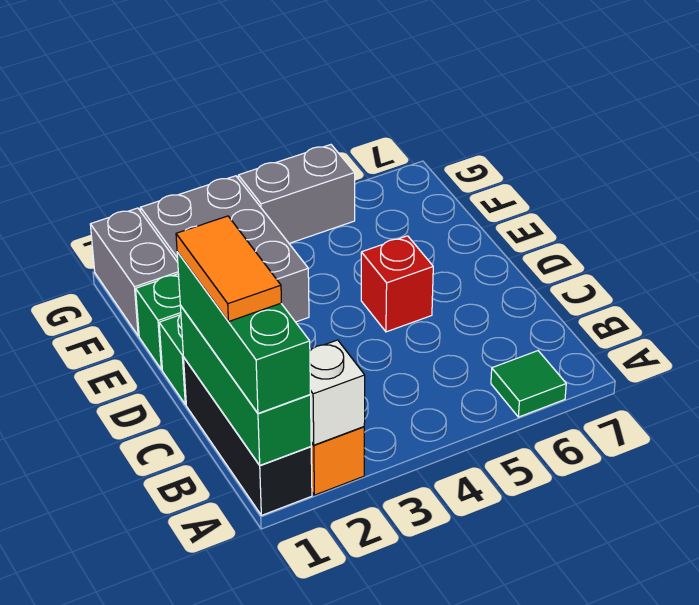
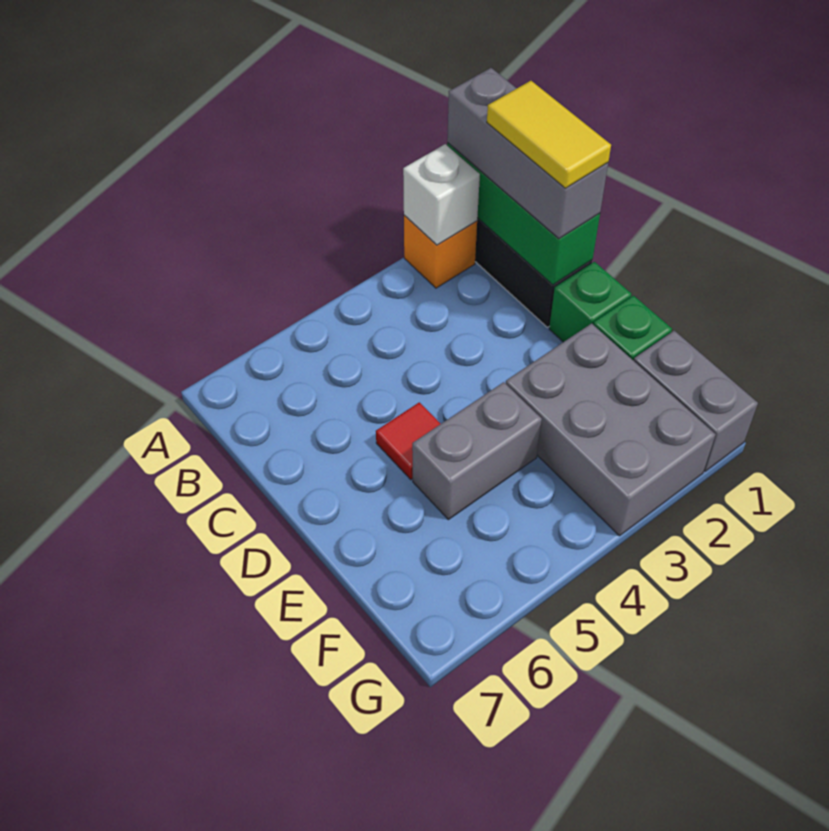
green brick A1:C1 level 3 -> grey brick A1:C1 level 3
green tile A6 level 1 -> none
orange tile B1:C1 level 4 -> yellow tile B1:C1 level 4
red brick D5 level 1 -> red tile D5 level 1
grey brick G4:G5 level 1 -> grey brick E4:E5 level 1

